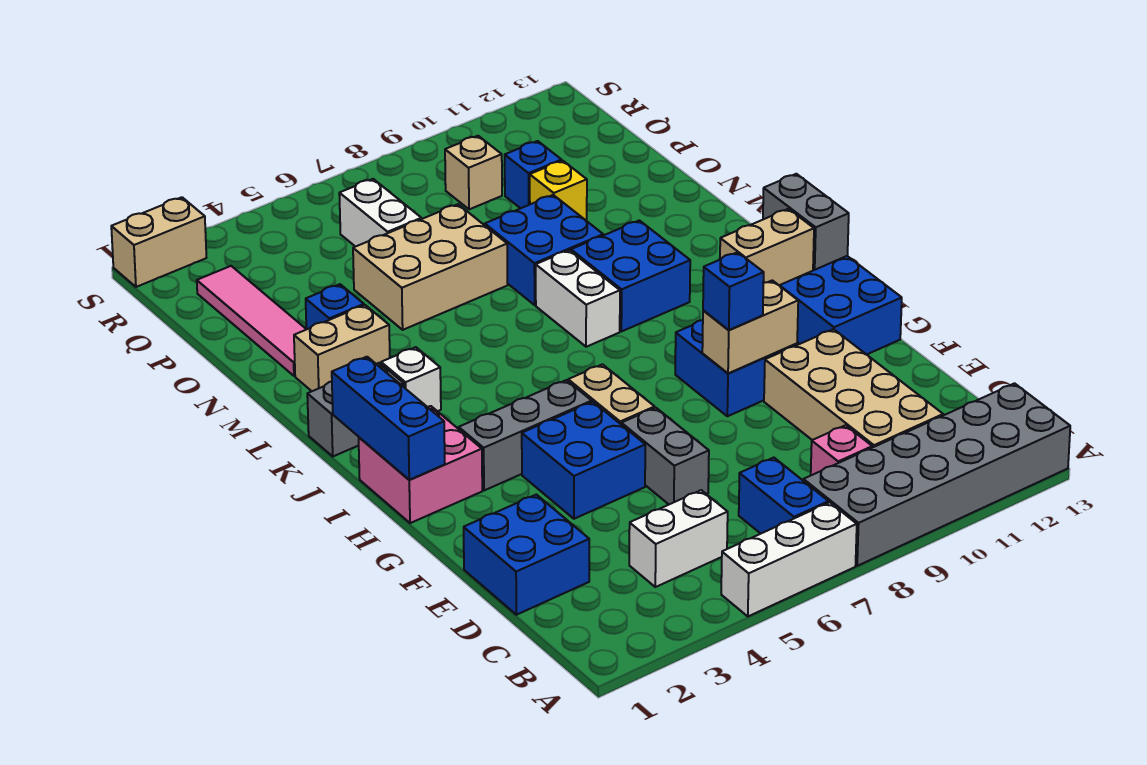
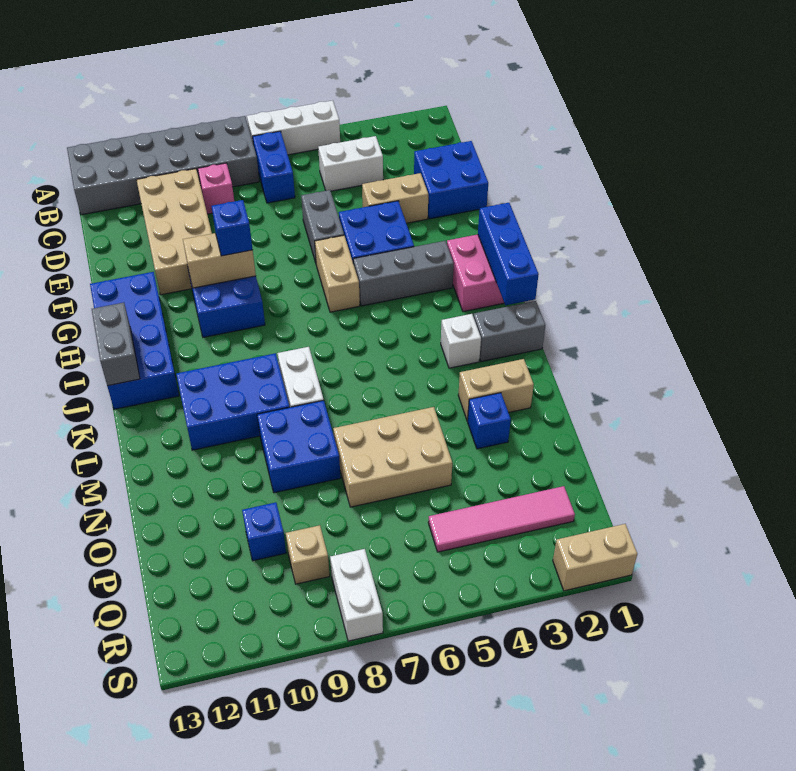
tan brick I11:I12 level 2 -> tan brick E3:E4 level 1
blue brick K9:L10 level 1 -> blue brick K9:L11 level 1
pink tile N2:Q2 level 1 -> pink tile Q2:Q5 level 1
yellow brick O10 level 1 -> none
white brick P6:Q6 level 1 -> white brick R8:S8 level 1

